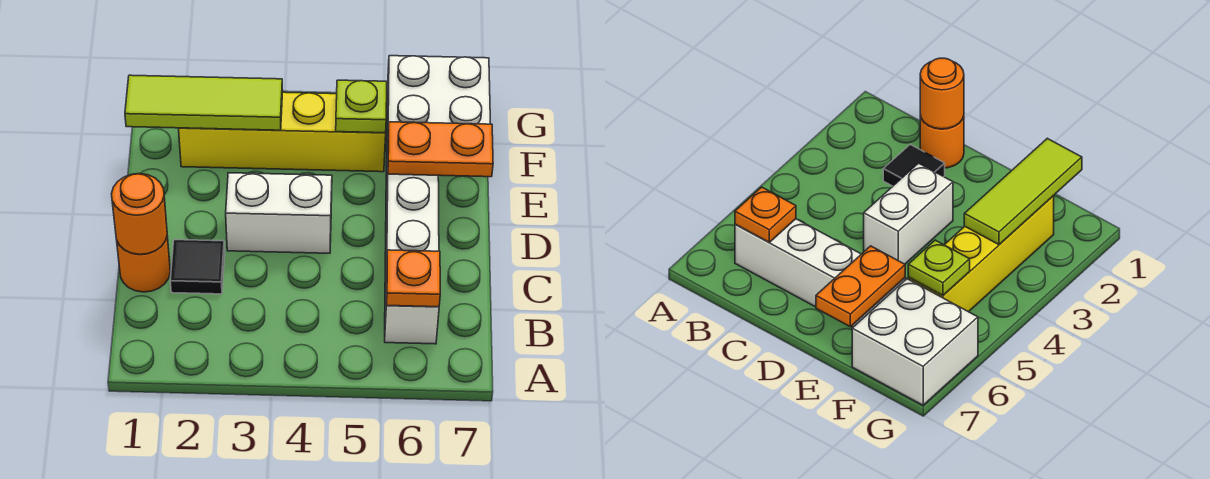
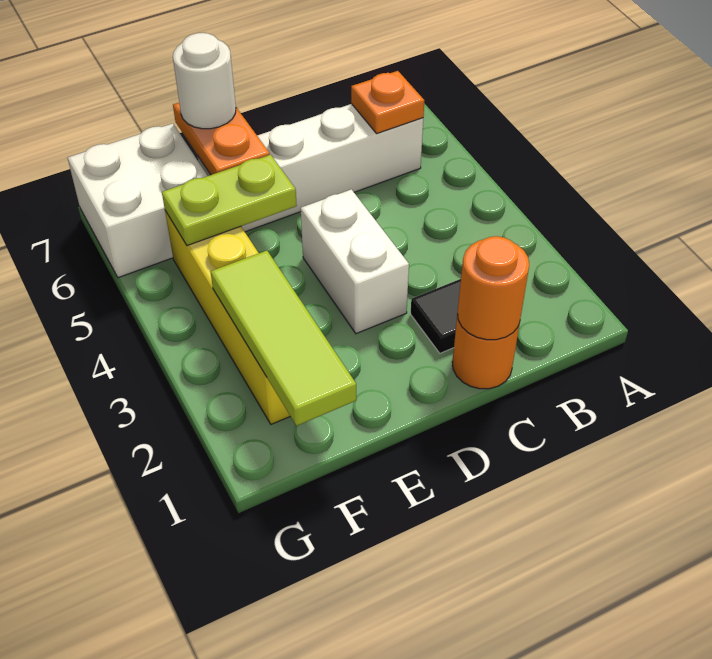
none -> white round brick E7 level 3
lime plate F5 level 2 -> lime plate E5:F5 level 2

